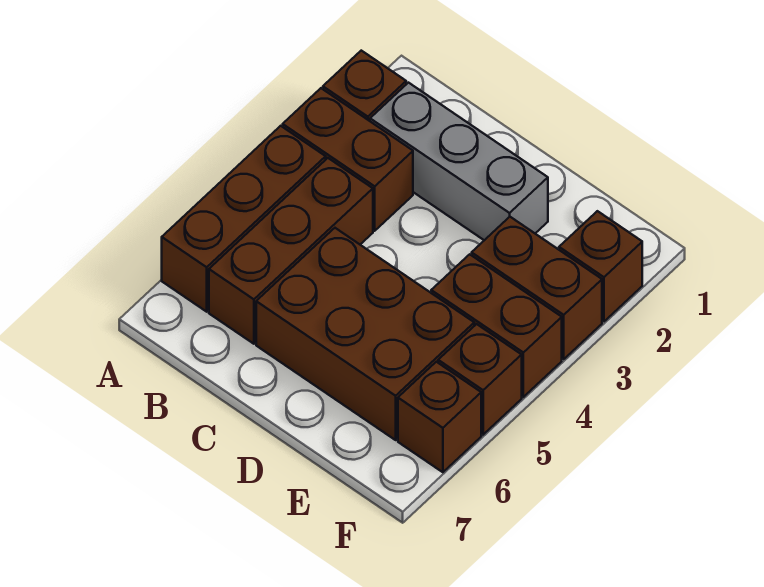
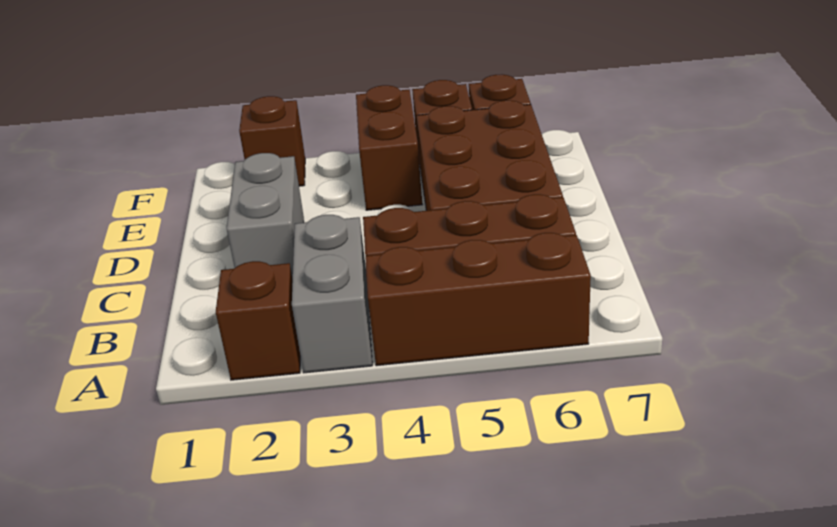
brown brick A3:B3 level 1 -> grey brick A3:B3 level 1
grey brick B2:D2 level 1 -> grey brick C2:D2 level 1
brown brick E3:F3 level 1 -> none

